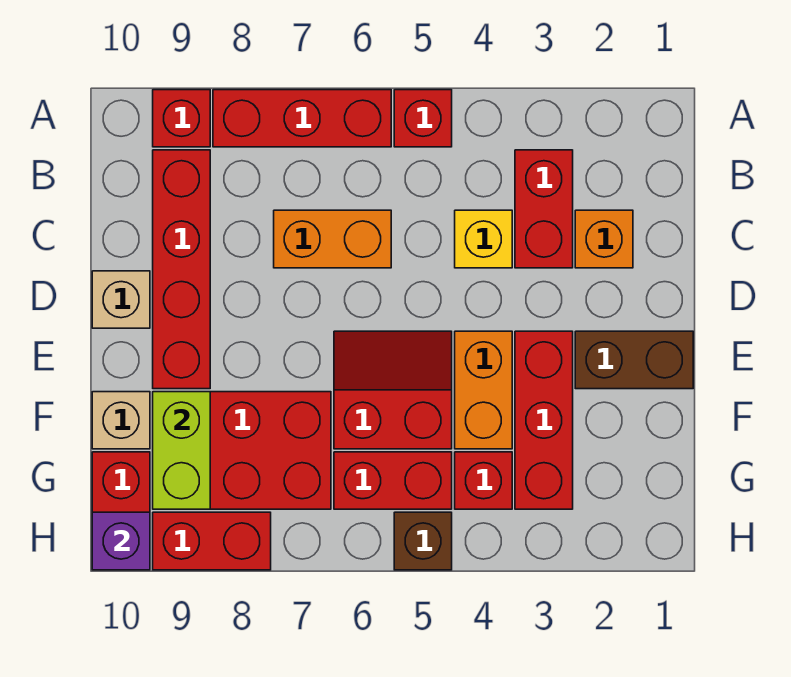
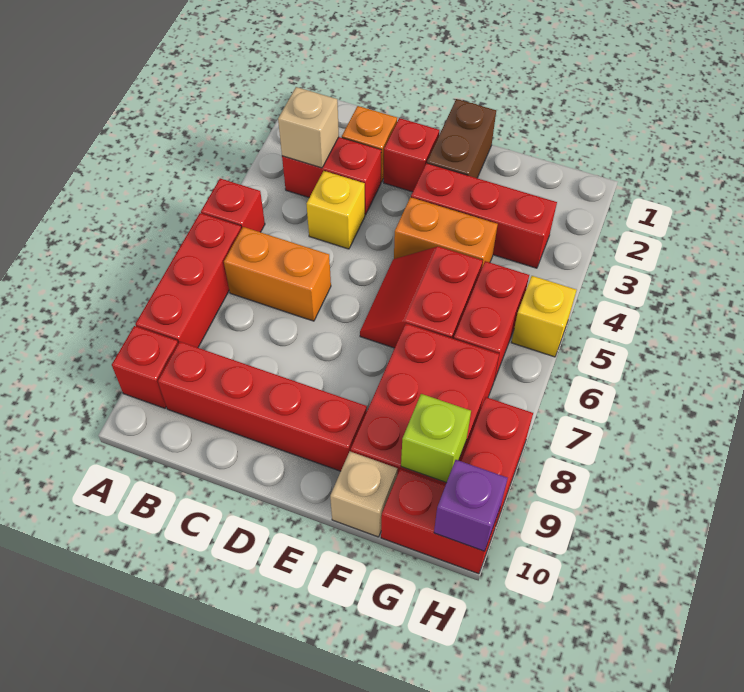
orange brick C6:C7 level 1 -> orange brick B6:C6 level 1
tan brick D10 level 1 -> tan brick B3 level 2
lime brick F9:G9 level 2 -> lime brick G9 level 2
red brick G4 level 1 -> red brick D2 level 1
brown brick H5 level 1 -> yellow brick H5 level 1

